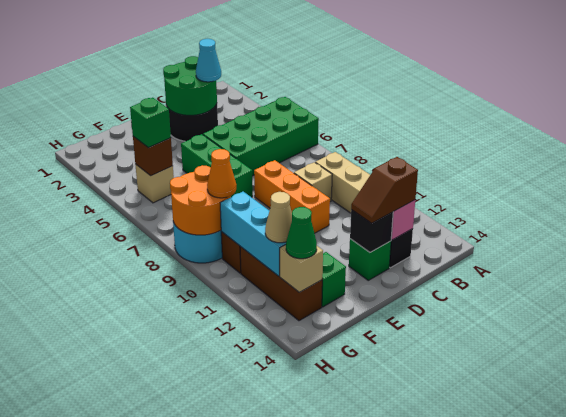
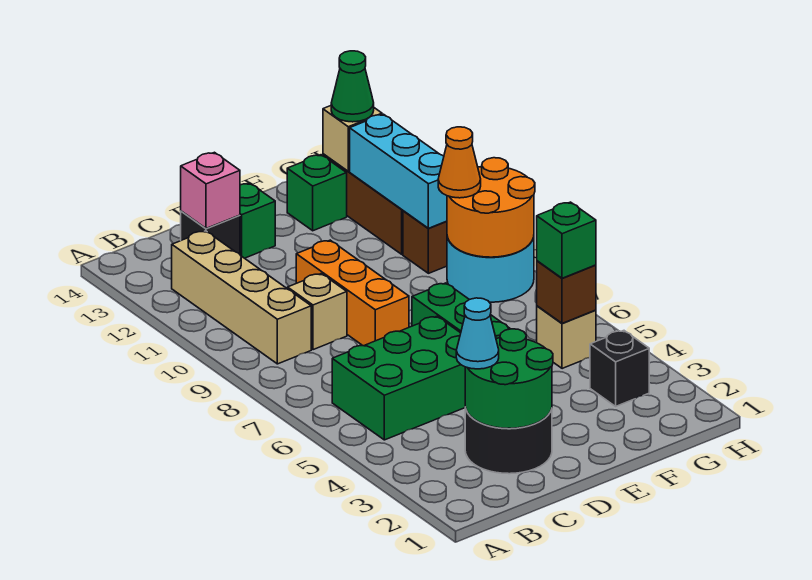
green brick A5:D6 level 1 -> green brick B5:D6 level 1
brown slope C13:D13 level 3 top C -> none
black brick D13 level 2 -> black brick G3 level 1
tan cone G12 level 3 -> none

